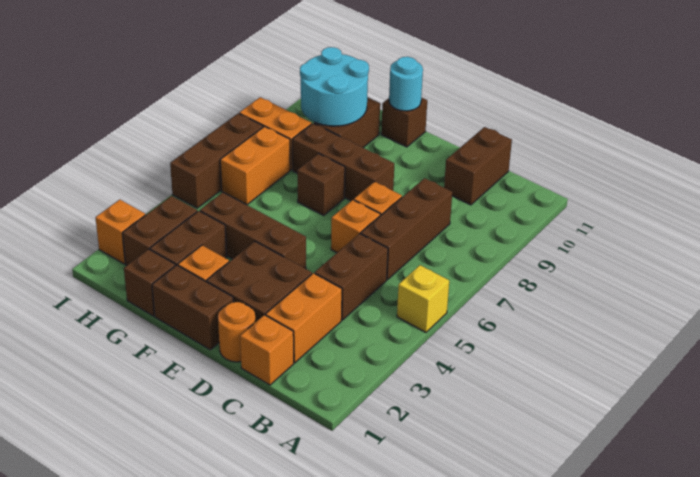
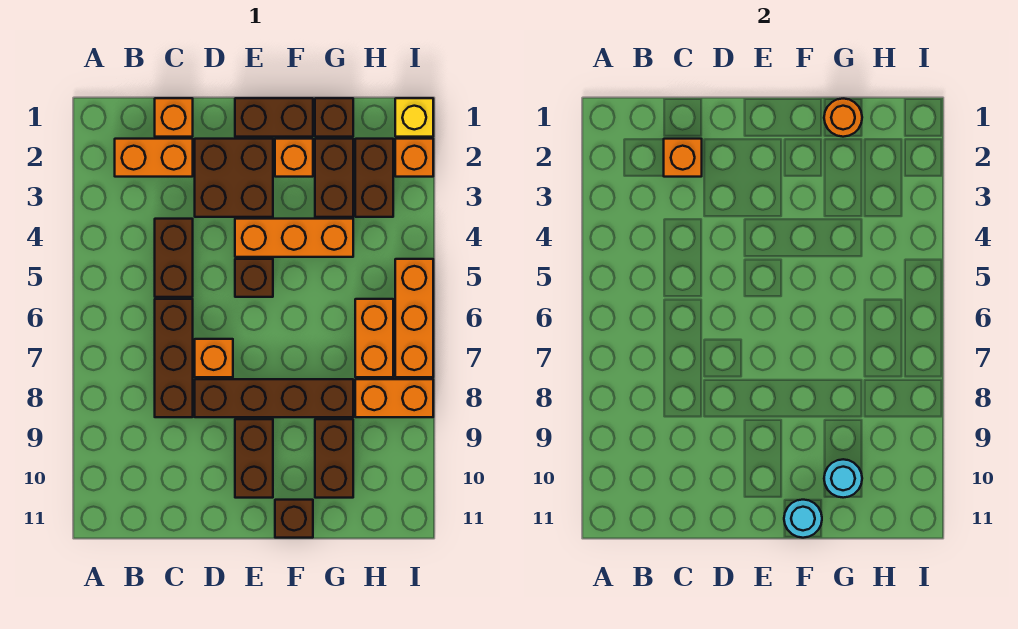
yellow brick A5 level 1 -> yellow brick I1 level 1
orange brick C2:C3 level 1 -> orange brick B2:C2 level 1
brown brick C10:C11 level 1 -> brown brick E9:E10 level 1
orange round brick D1 level 1 -> orange round brick G1 level 2
orange brick D6 level 1 -> orange brick C2 level 2
brown brick E4:G4 level 1 -> orange brick E4:G4 level 1
brown brick E8:G8 level 1 -> brown brick D8:G8 level 1
brown brick F7 level 1 -> brown brick E5 level 1
cyan round brick G9:H10 level 2 -> cyan round brick G10 level 2
brown brick I5:I7 level 1 -> orange brick I5:I7 level 1

